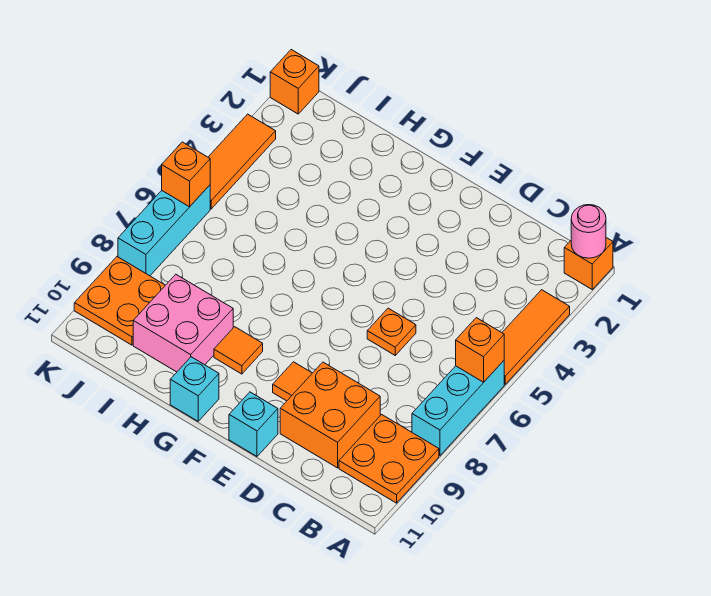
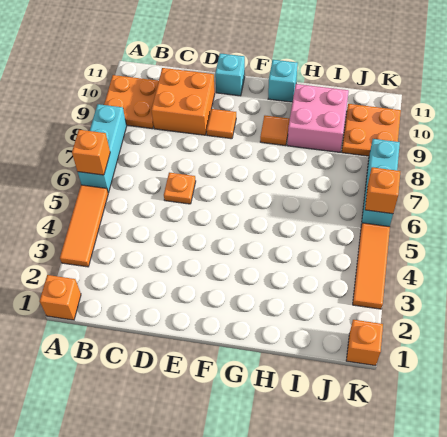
pink round brick A1 level 2 -> none

